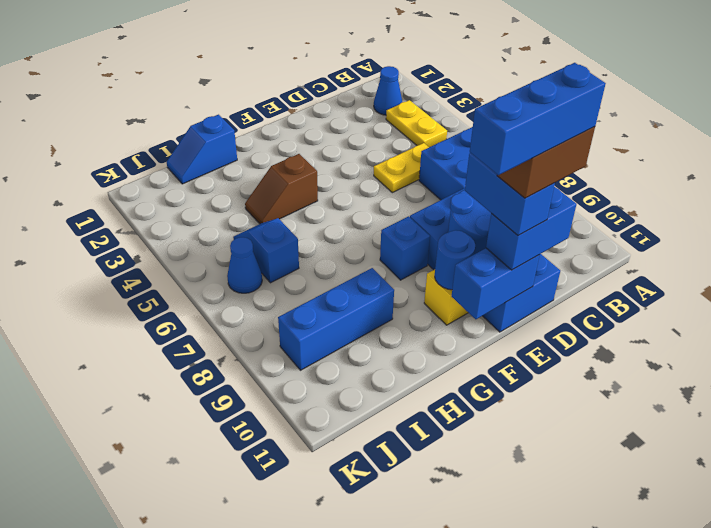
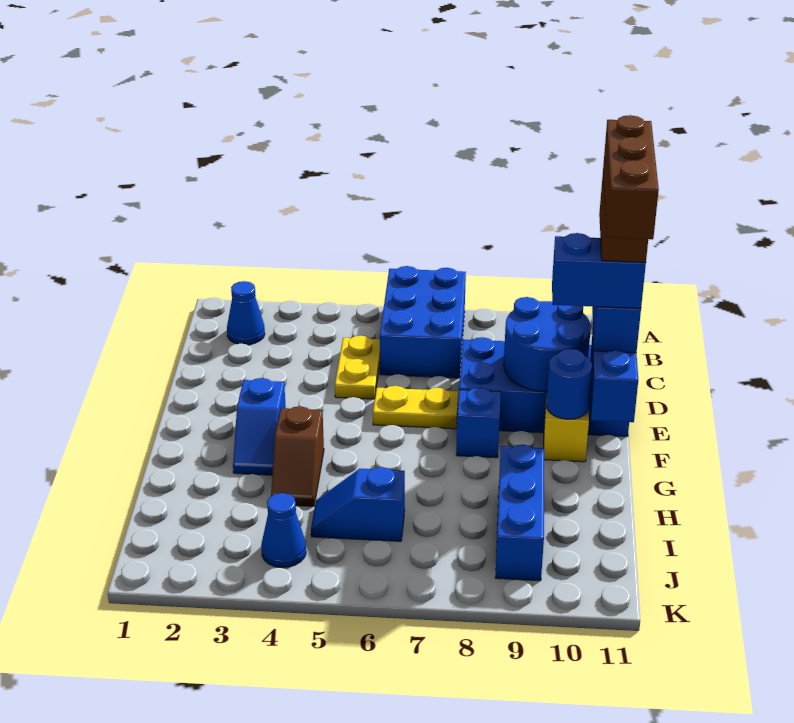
yellow plate B3:B4 level 1 -> yellow plate E6:E7 level 1
blue brick D11:F11 level 6 -> brown brick D11:F11 level 6
blue slope H1:I1 level 1 top H -> blue slope F3:G3 level 1 top F
blue cone J6 level 1 -> blue cone J4 level 1

